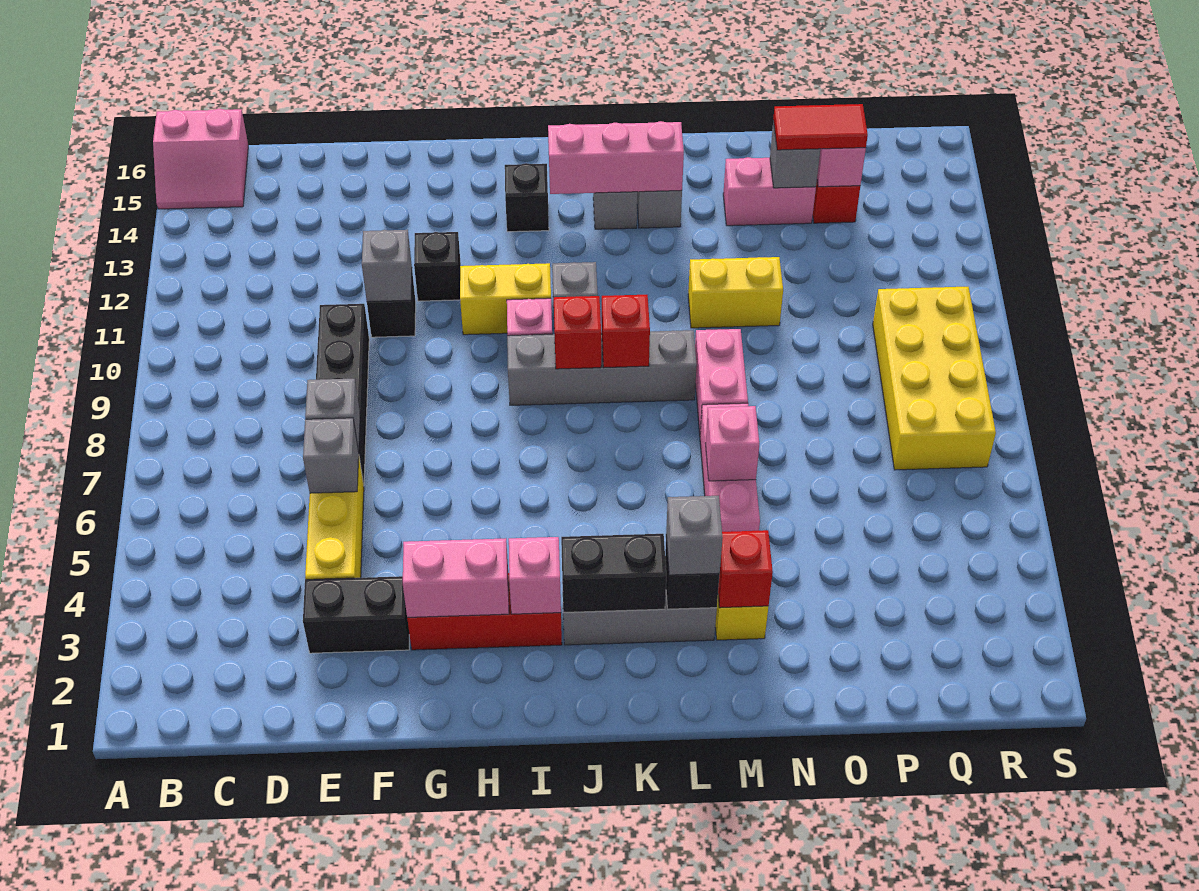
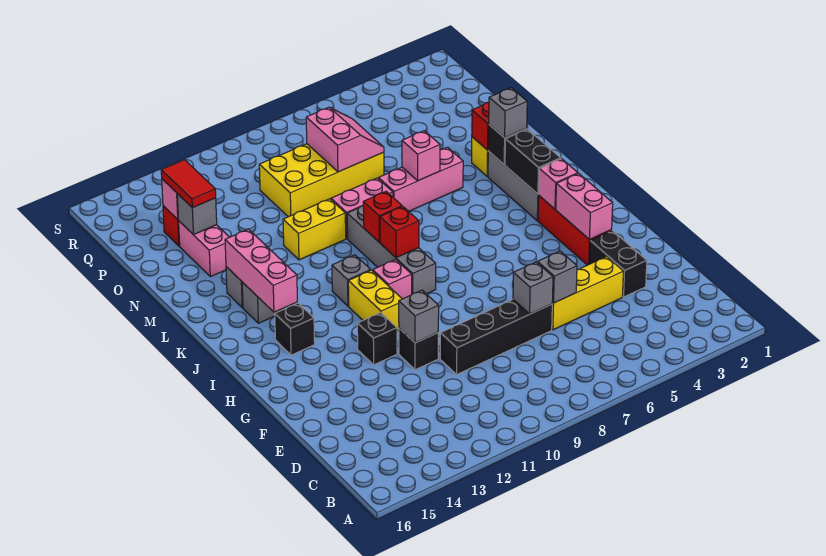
pink slope A15:B16 level 1 top 16 -> pink slope O7:P8 level 2 top 8
yellow brick M11:N11 level 1 -> yellow brick M10:M11 level 1
yellow brick Q7:R10 level 1 -> yellow brick O7:P10 level 1

